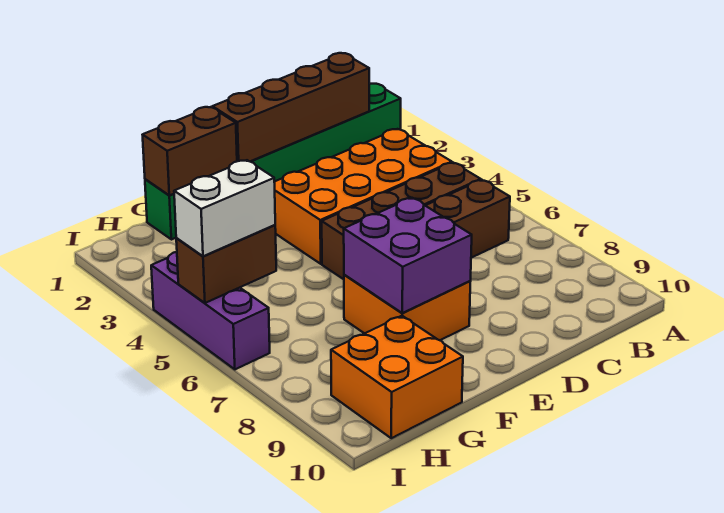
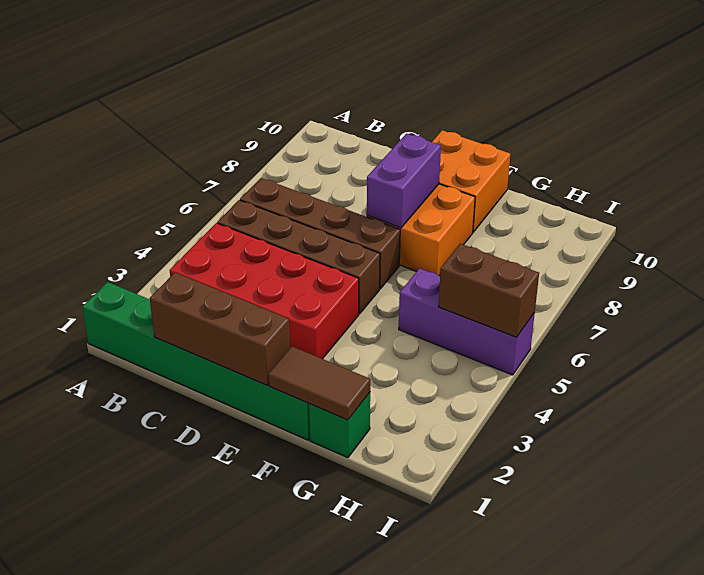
brown brick B1:E1 level 2 -> brown brick C1:E1 level 2
orange brick B3:E4 level 1 -> red brick B3:E4 level 1
purple brick E7:F8 level 2 -> purple brick E7:E8 level 2
brown brick F1:G1 level 2 -> brown tile F1:G1 level 2
orange brick G9:H10 level 1 -> orange brick E9:F10 level 1
white brick H5:I5 level 3 -> none
purple brick I4:I6 level 1 -> purple brick G5:I5 level 1

